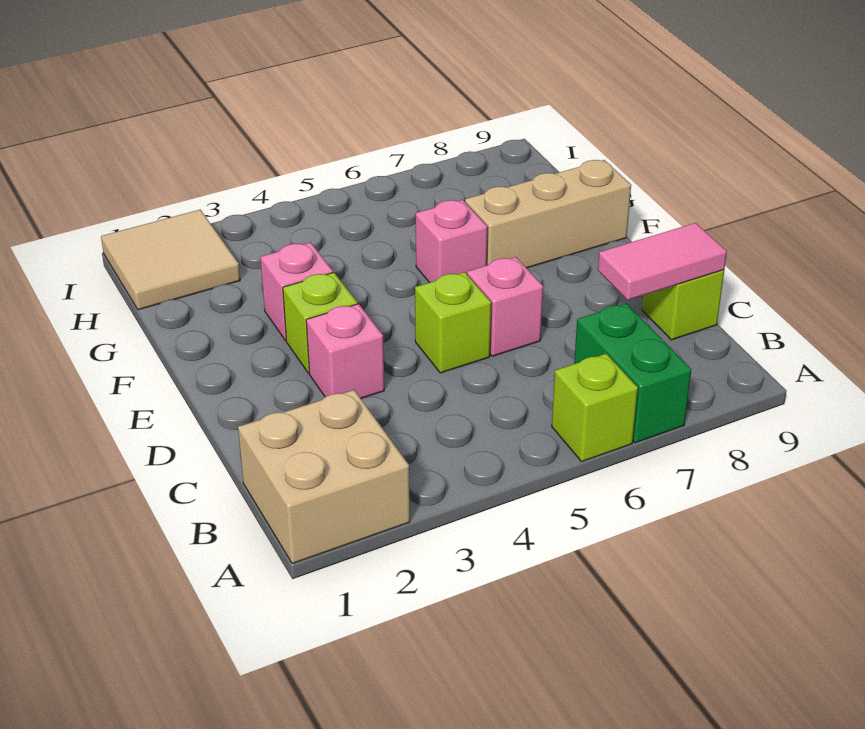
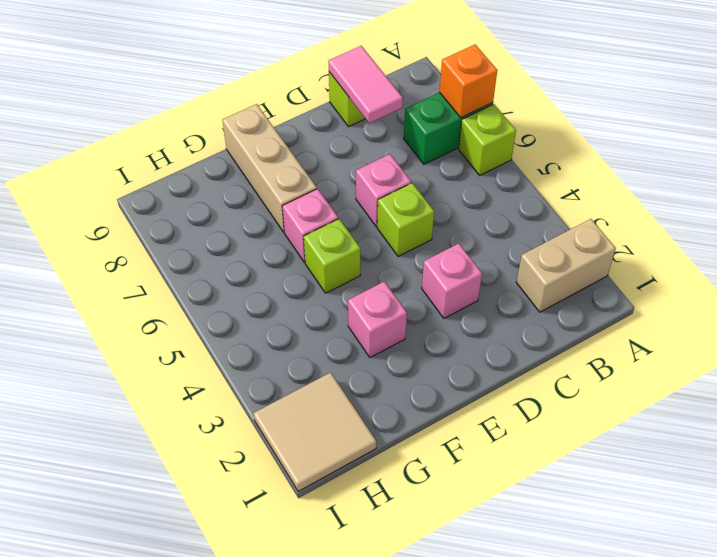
tan brick A1:B2 level 1 -> tan brick A2:B2 level 1
none -> orange brick A7 level 2
lime brick E3 level 1 -> lime brick F5 level 1

